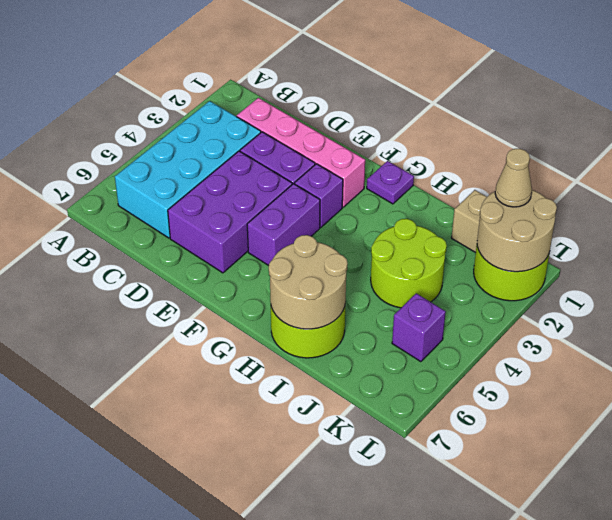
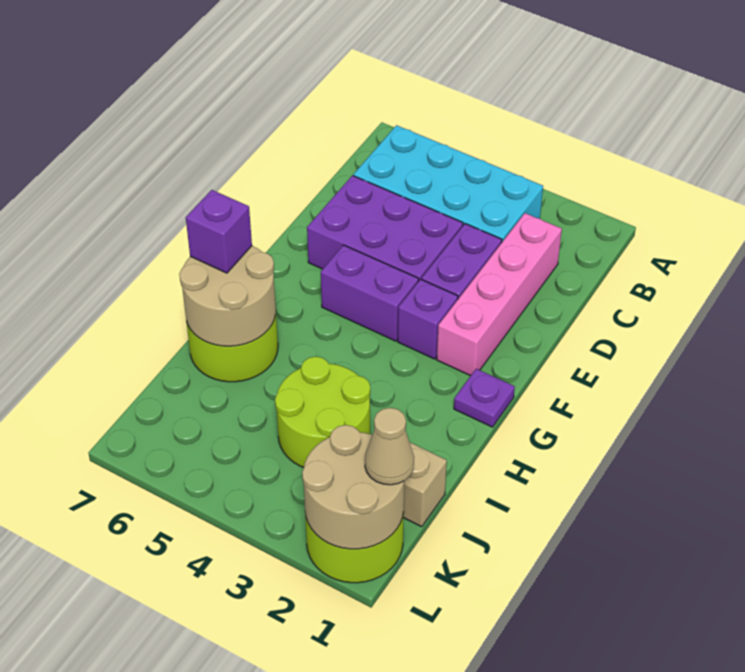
purple brick K5 level 1 -> purple brick H7 level 3

